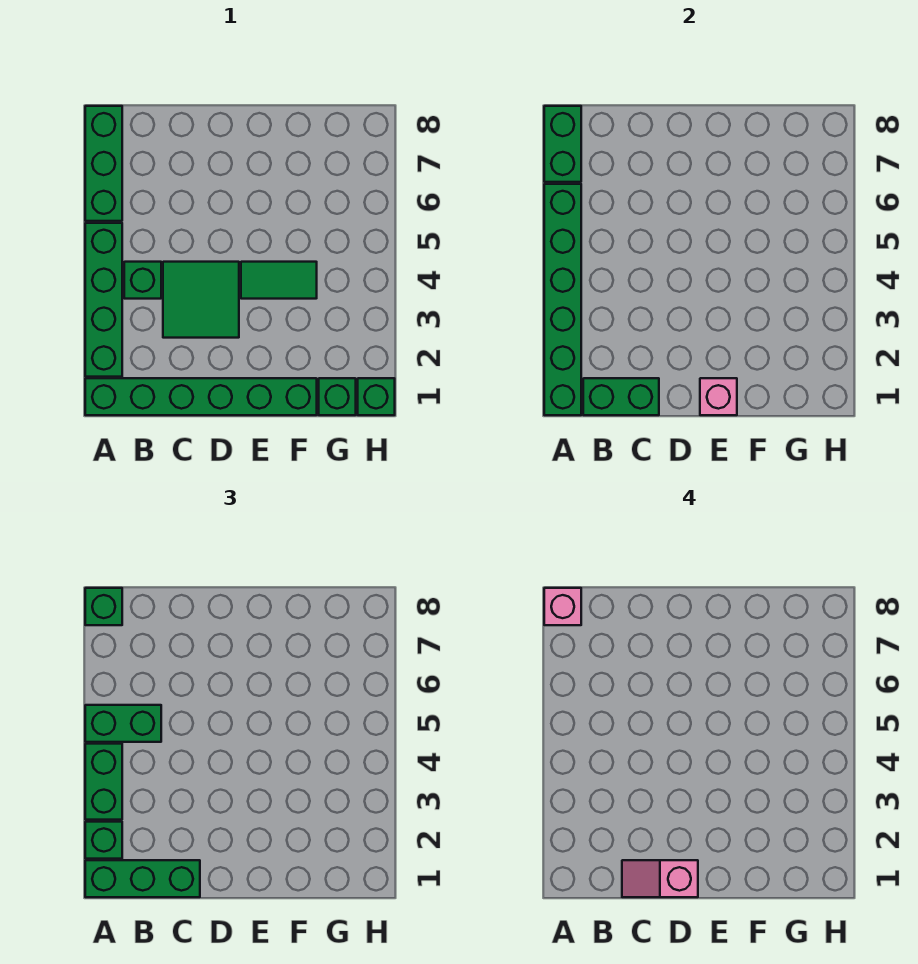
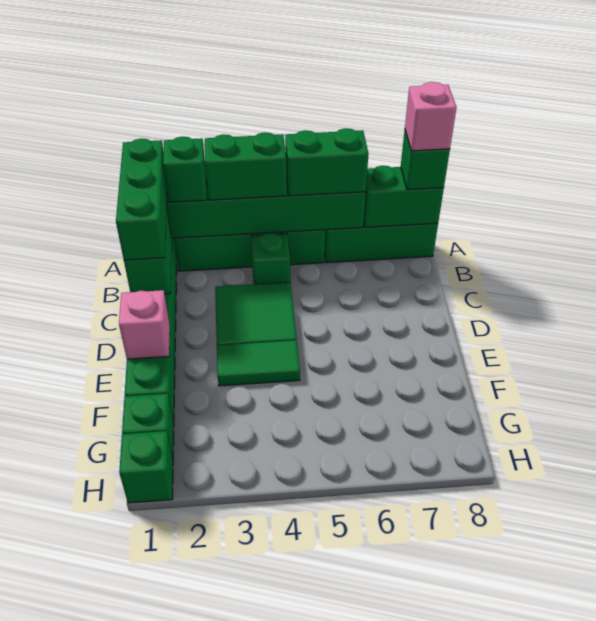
green brick A5:B5 level 3 -> green brick A5:A6 level 3
pink slope C1:D1 level 4 top D -> none
green tile E4:F4 level 1 -> green tile E3:E4 level 1

